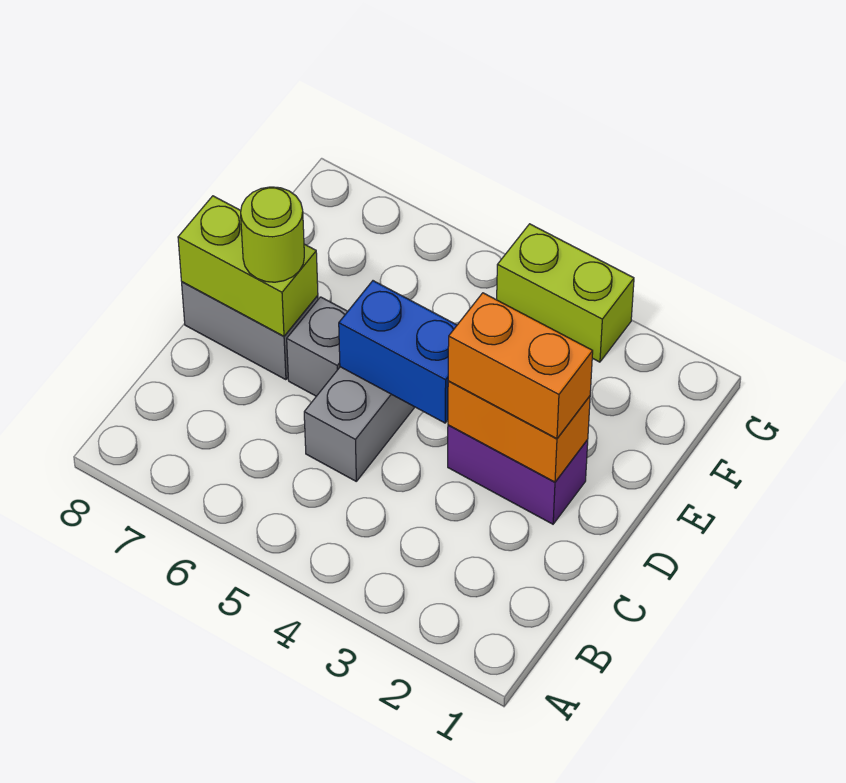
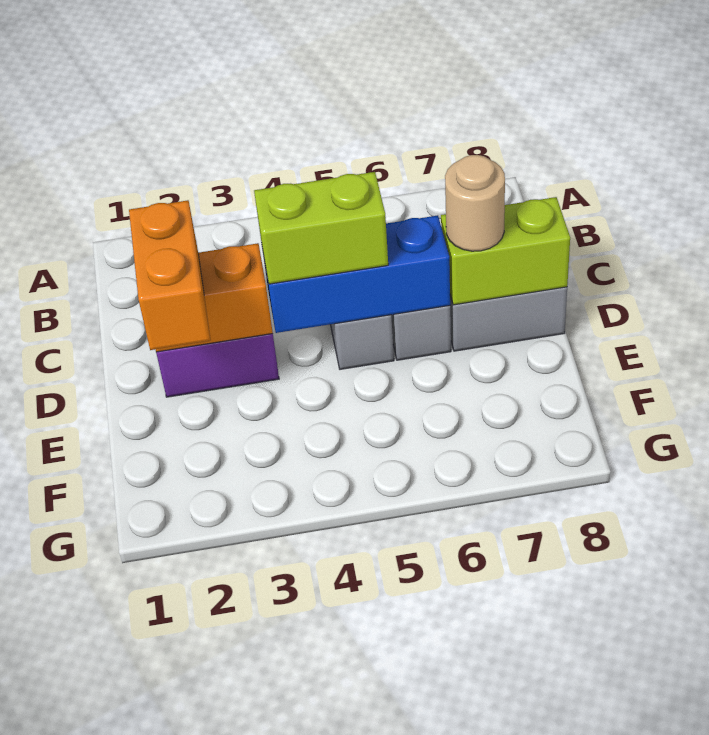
orange brick D2:D3 level 3 -> orange brick D2:E2 level 3
blue brick D4:D5 level 2 -> blue brick D4:D6 level 2
lime round brick D7 level 3 -> tan round brick D7 level 3
lime brick G3:G4 level 1 -> lime brick D4:D5 level 3

